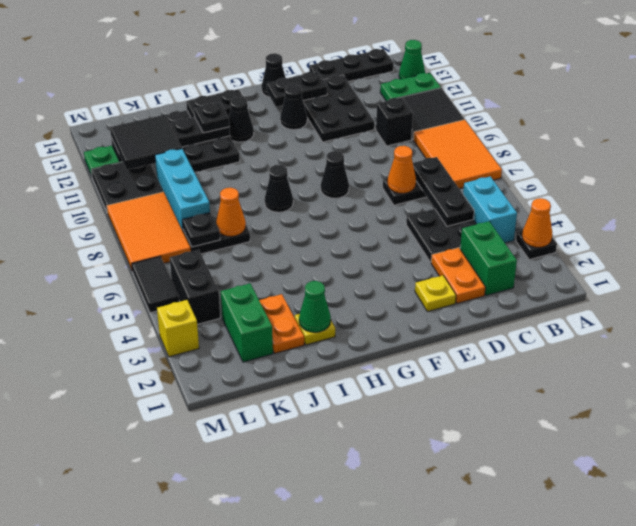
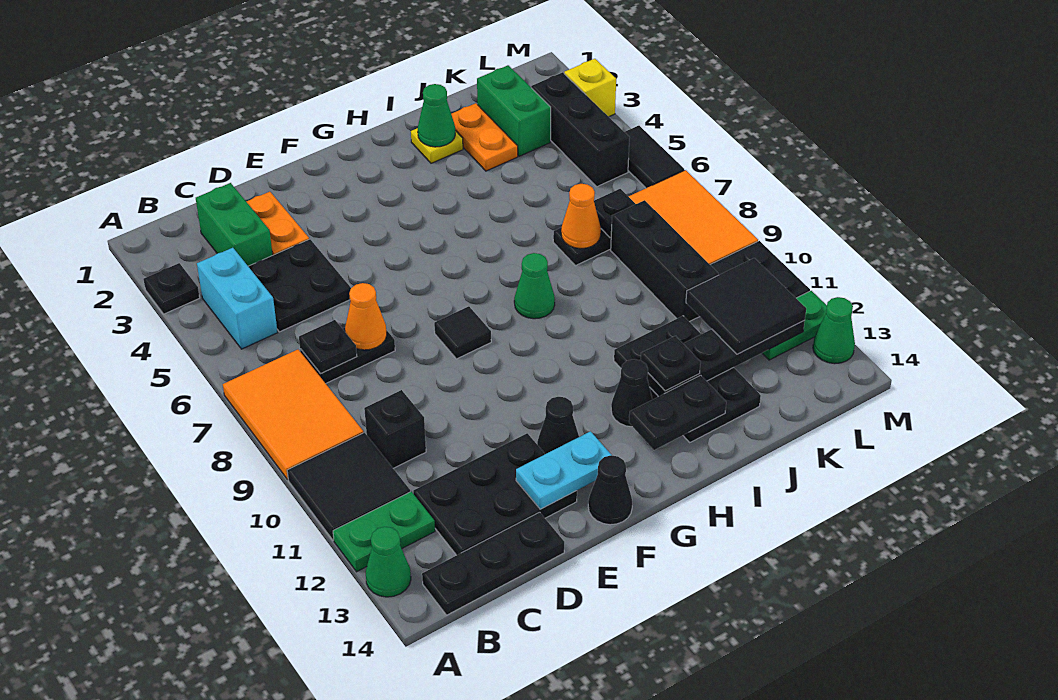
orange cone A3 level 2 -> none
black plate C5:C7 level 2 -> black plate C7 level 2
black plate D11:E13 level 1 -> black plate C12:E13 level 1
yellow plate E2 level 1 -> none
black plate E13:F13 level 2 -> cyan plate E13:F13 level 2
black cone F8 level 1 -> black tile F8 level 1
black cone H8 level 1 -> green cone H8 level 1
cyan brick K8:K10 level 1 -> black brick K8:K10 level 1
black brick L4:L5 level 1 -> black brick L3:L5 level 1
none -> green cone M13 level 1

